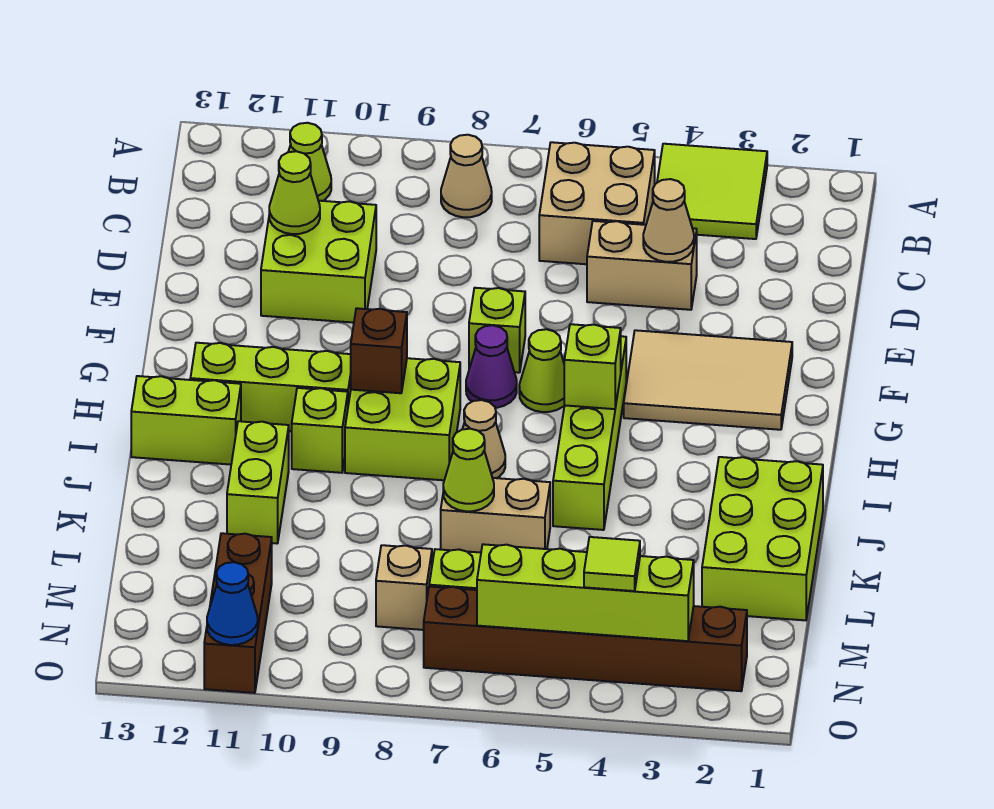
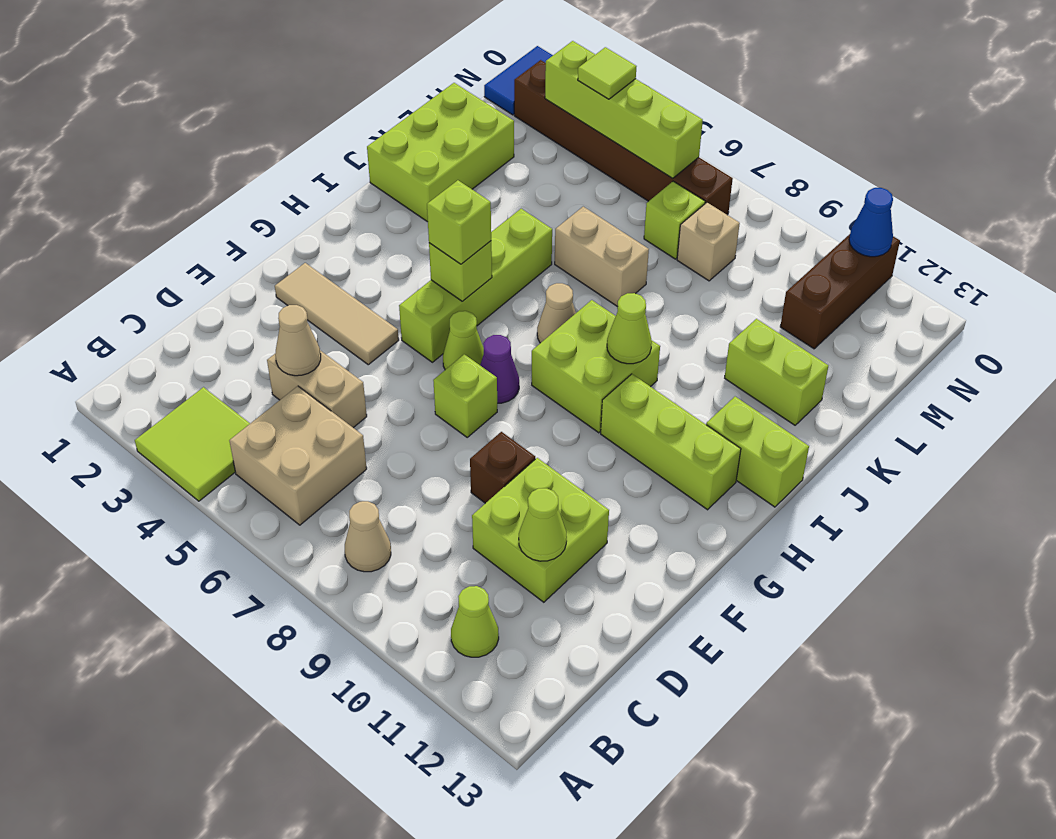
tan tile F2:G4 level 1 -> tan tile F2:F4 level 1
brown brick H9 level 2 -> brown brick E9 level 1
lime brick I10 level 1 -> lime brick H5 level 3
lime brick J11:K11 level 1 -> lime brick K11:K12 level 1
lime cone K7 level 2 -> lime cone I9 level 2
none -> blue tile N1:O1 level 1

